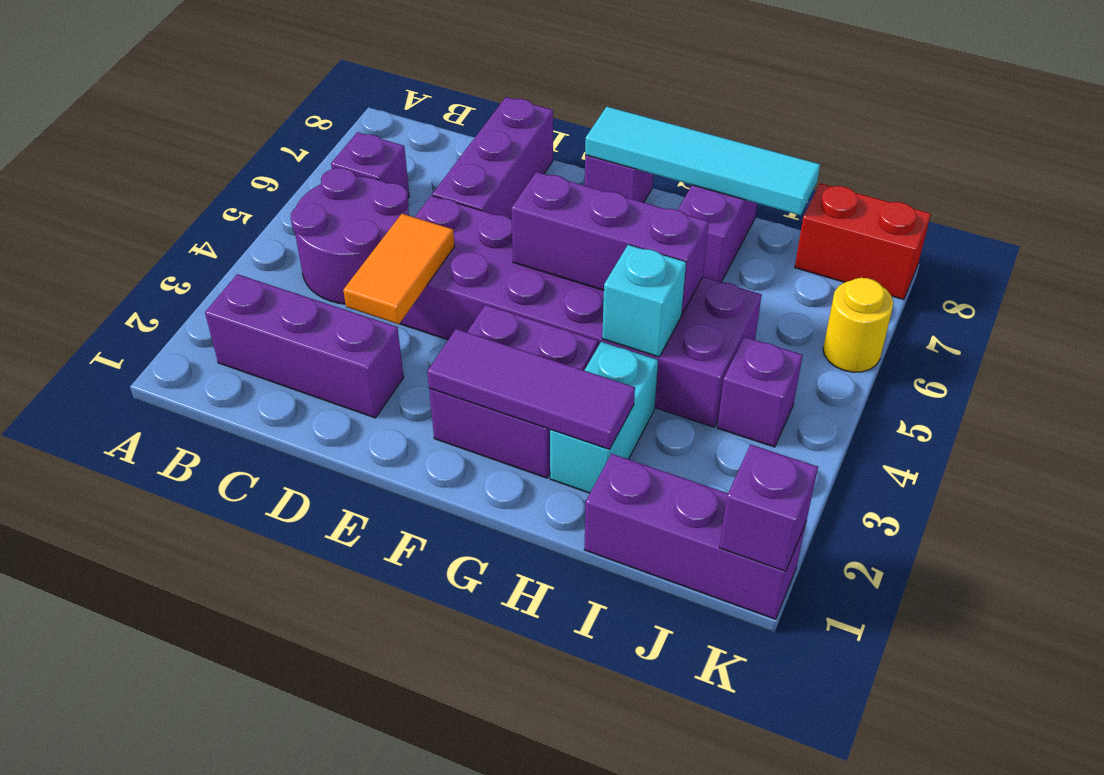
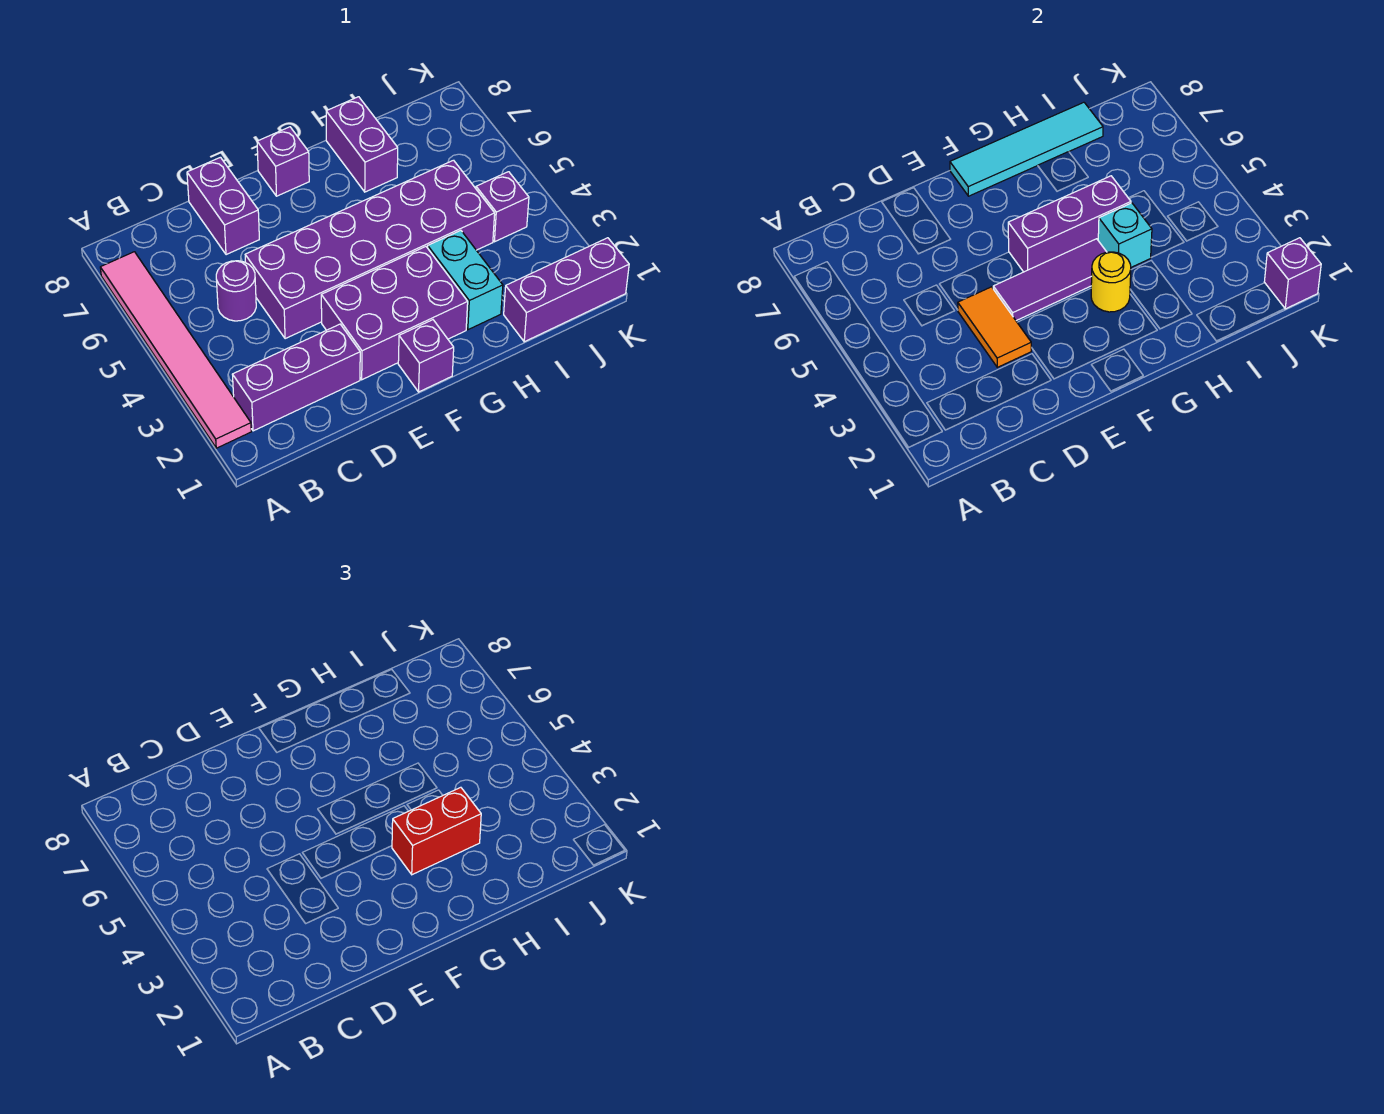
none -> pink tile A2:A7 level 1
purple round brick B4:C5 level 1 -> purple round brick C5 level 1
purple brick B6 level 1 -> purple brick F1 level 1
purple brick D6:D8 level 1 -> purple brick D7:D8 level 1
purple brick F2:G3 level 1 -> purple brick E2:G3 level 1
purple tile F2:H2 level 2 -> purple tile E4:G4 level 2
red brick J8:K8 level 1 -> red brick G3:H3 level 3
yellow round brick K6 level 1 -> yellow round brick G3 level 2

